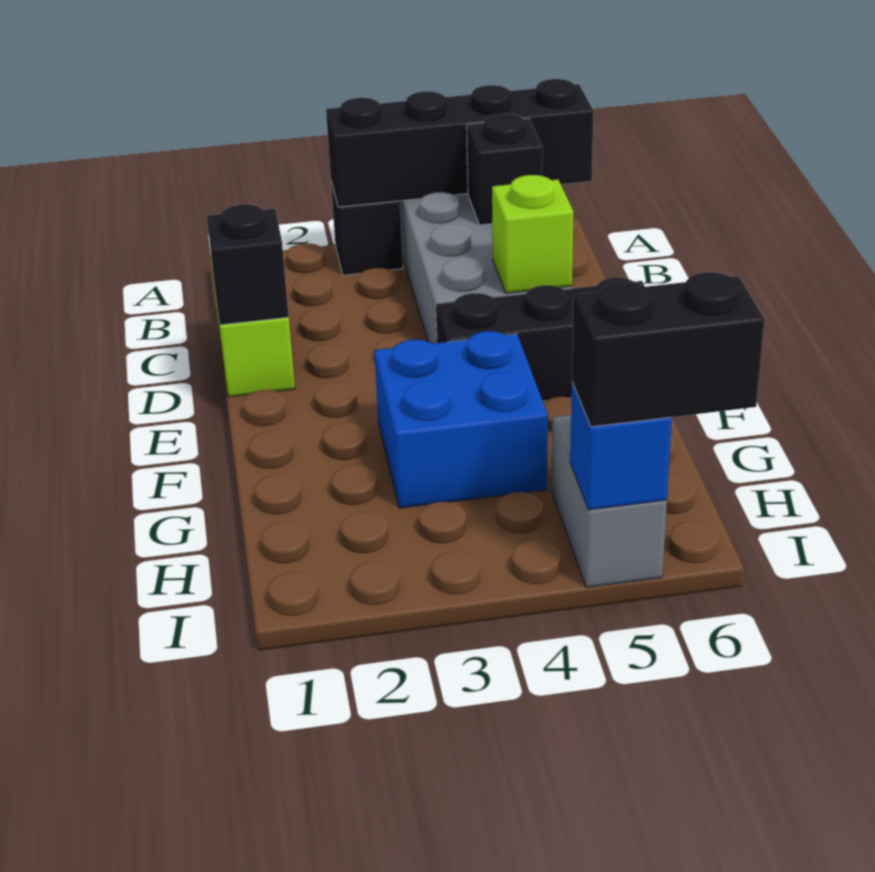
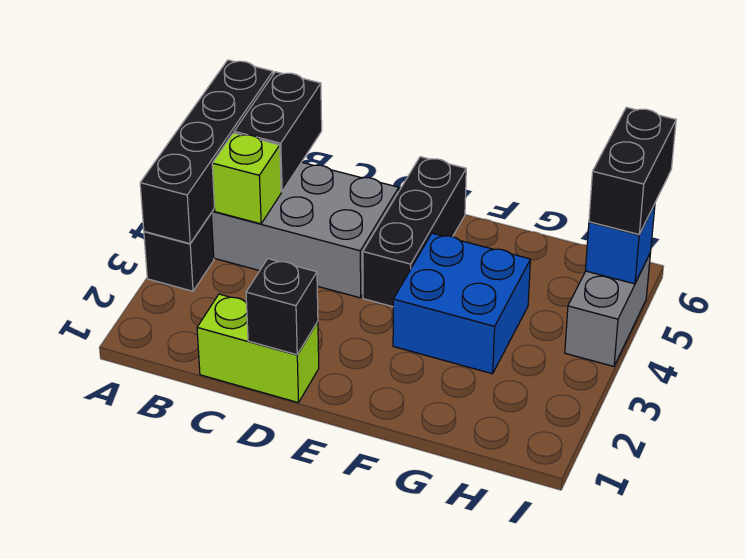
black brick B5 level 2 -> black brick B5:B6 level 2
lime brick D5 level 2 -> lime brick B4 level 2
grey brick H5:I5 level 1 -> grey brick I4:I5 level 1

